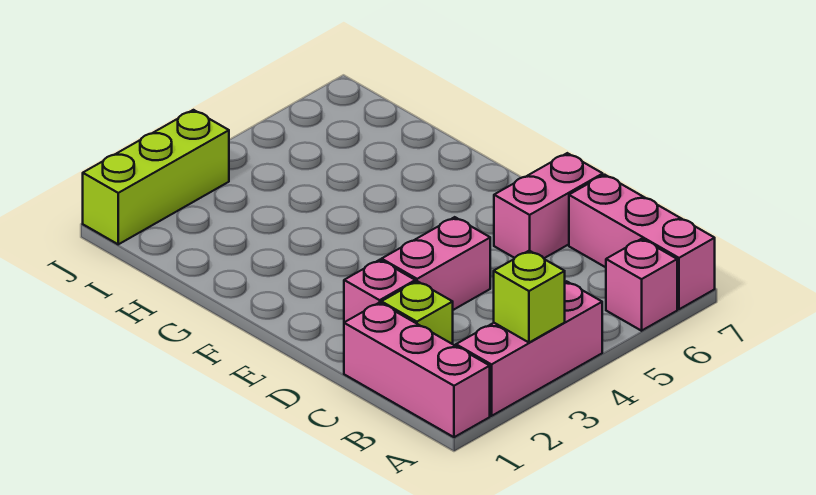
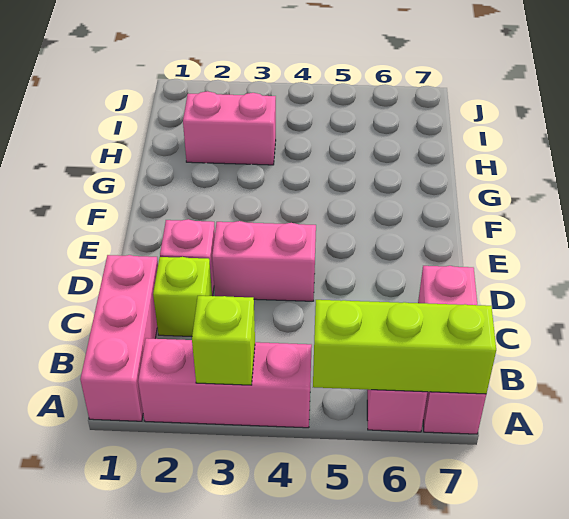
pink brick D6:D7 level 1 -> pink brick H2:H3 level 1
lime brick J1:J3 level 1 -> lime brick A5:A7 level 2

